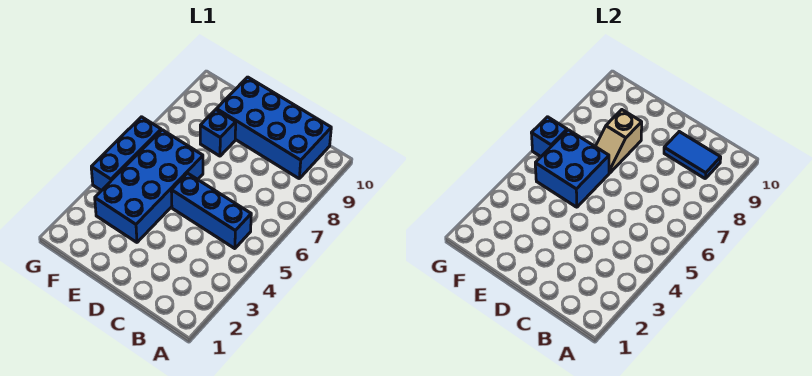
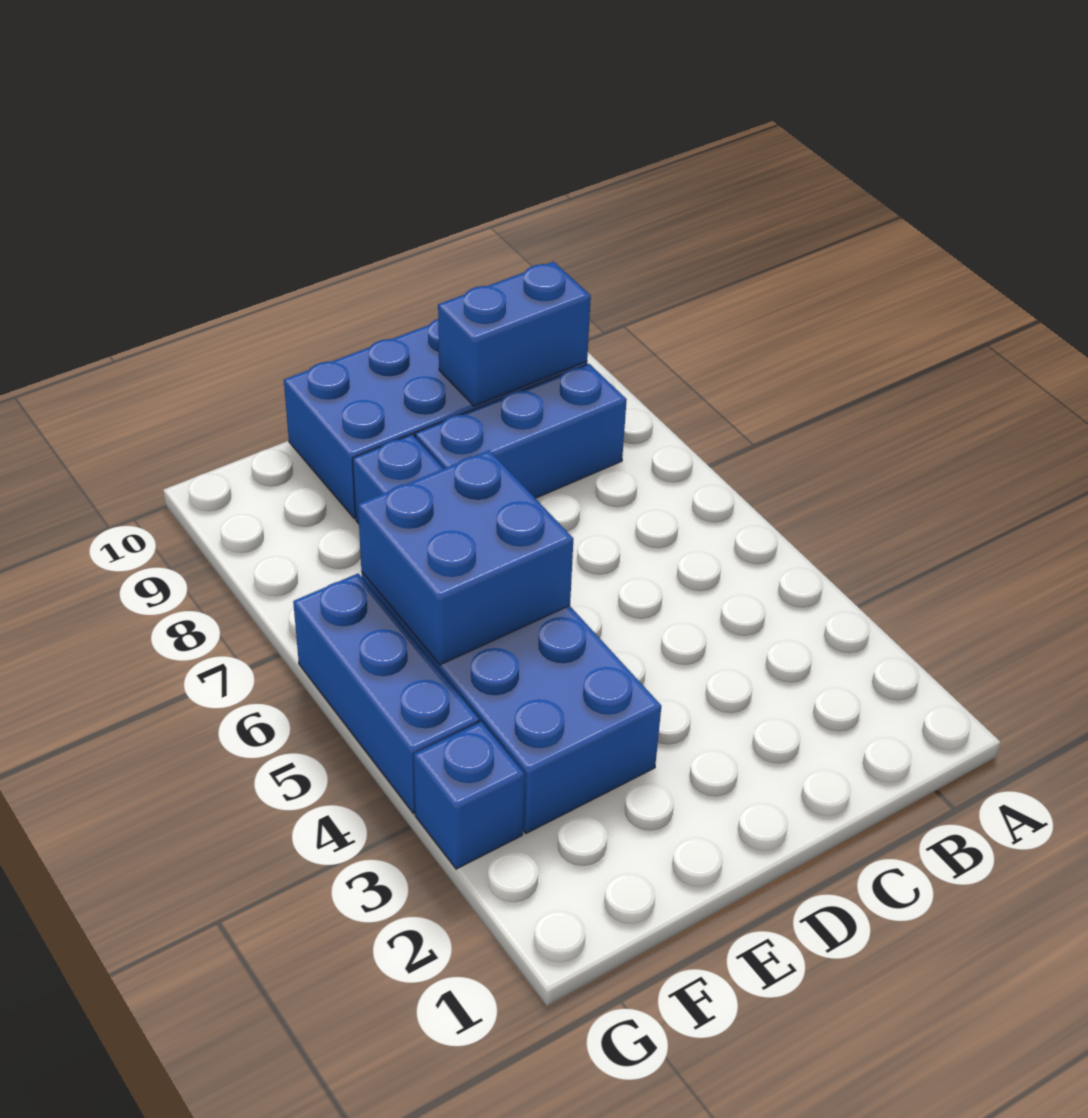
blue brick B5:D5 level 1 -> blue brick B8:D8 level 1
blue tile B9:C9 level 2 -> blue brick B9:C9 level 2
tan slope E7:E8 level 2 top 8 -> none
blue brick G6 level 2 -> blue brick G3 level 1

